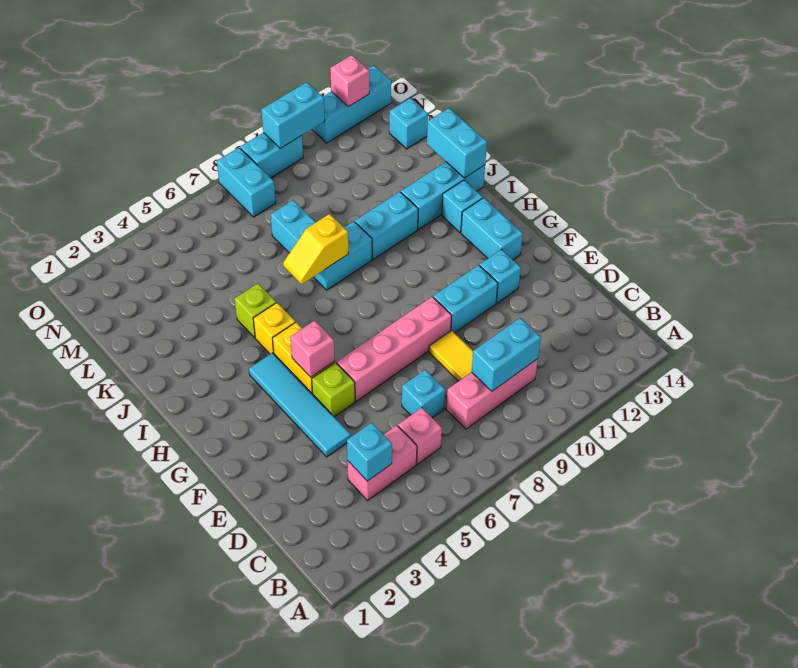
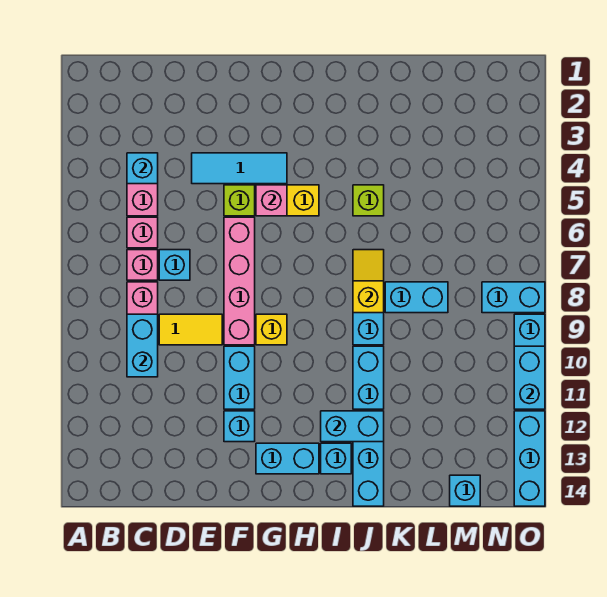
cyan tile E4:H4 level 1 -> cyan tile E4:G4 level 1
yellow brick I5 level 1 -> yellow brick G9 level 1
cyan brick J14:K14 level 2 -> cyan brick I12:J12 level 2
pink brick O13 level 2 -> pink brick C7 level 1

